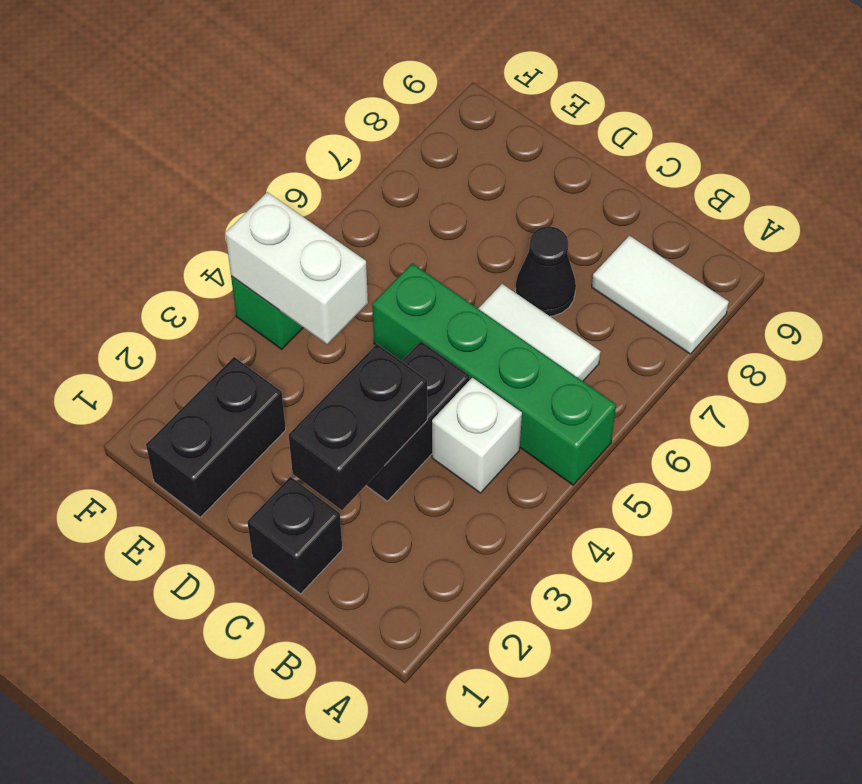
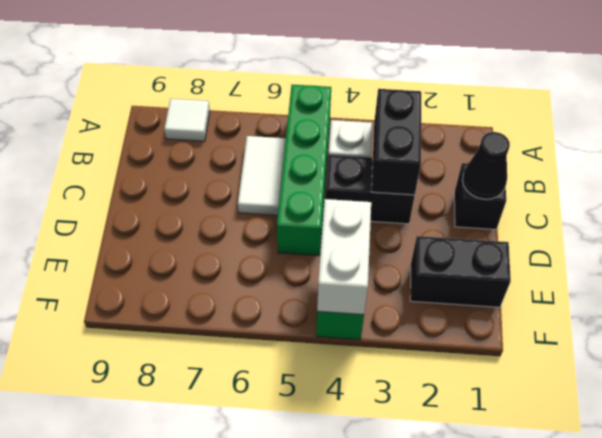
white tile A8:B8 level 1 -> white tile A8 level 1
black brick C2:C3 level 2 -> black brick B3:C3 level 2
black cone C7 level 1 -> black cone C1 level 2

